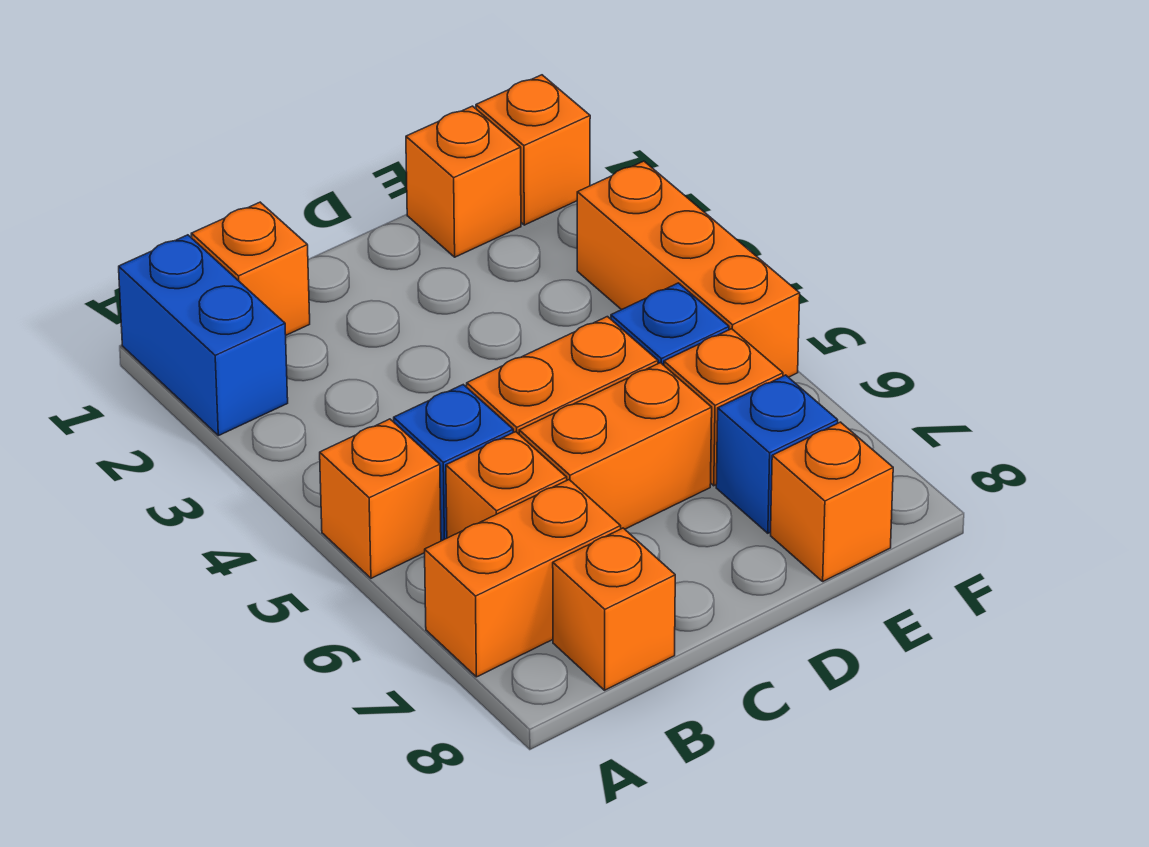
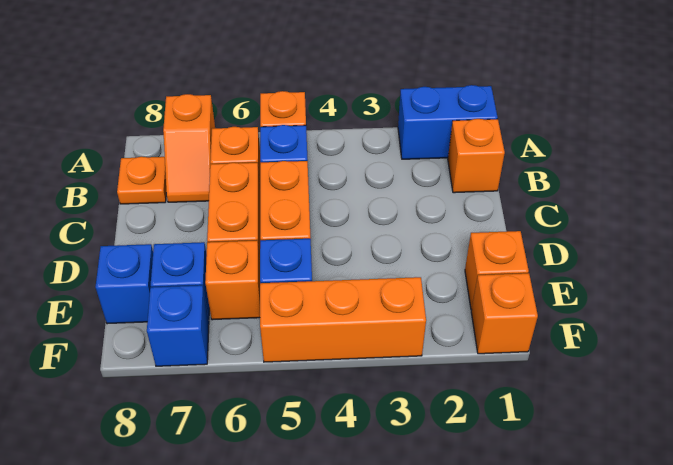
orange brick A7:B7 level 1 -> orange slope A7:B7 level 1 top A
orange brick B8 level 1 -> orange plate B8 level 1
orange brick E8 level 1 -> blue brick E8 level 1
none -> blue brick F7 level 1

